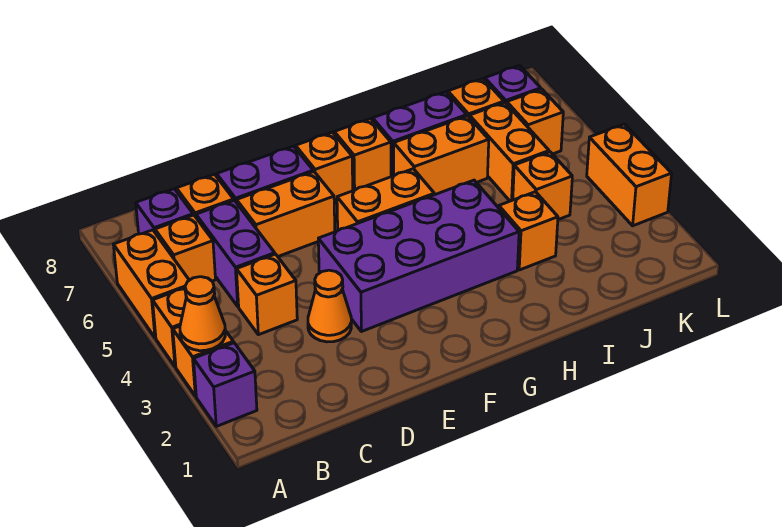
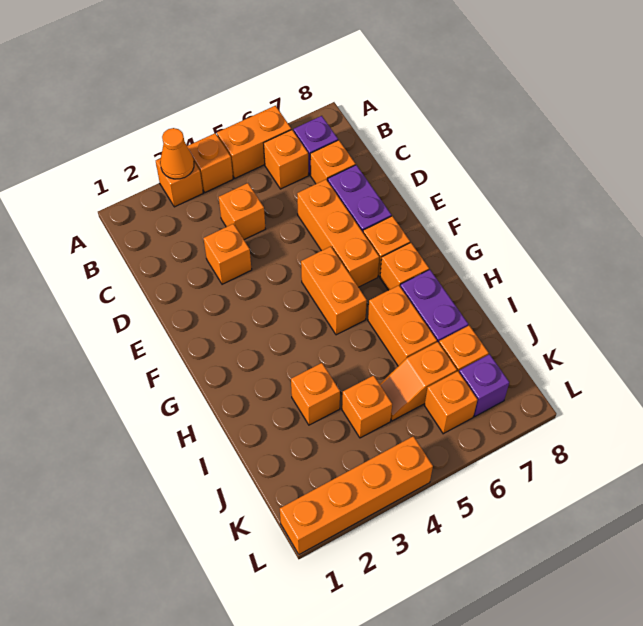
purple brick A2 level 1 -> none
purple brick C5:C6 level 1 -> none
orange cone D3 level 1 -> orange brick D3 level 1
orange brick D6:E6 level 1 -> orange brick D6:F6 level 1
purple brick E3:H4 level 1 -> none
orange brick J5:J6 level 1 -> orange slope J5:J6 level 1 top 6
orange brick L3:L4 level 1 -> orange brick L1:L4 level 1

